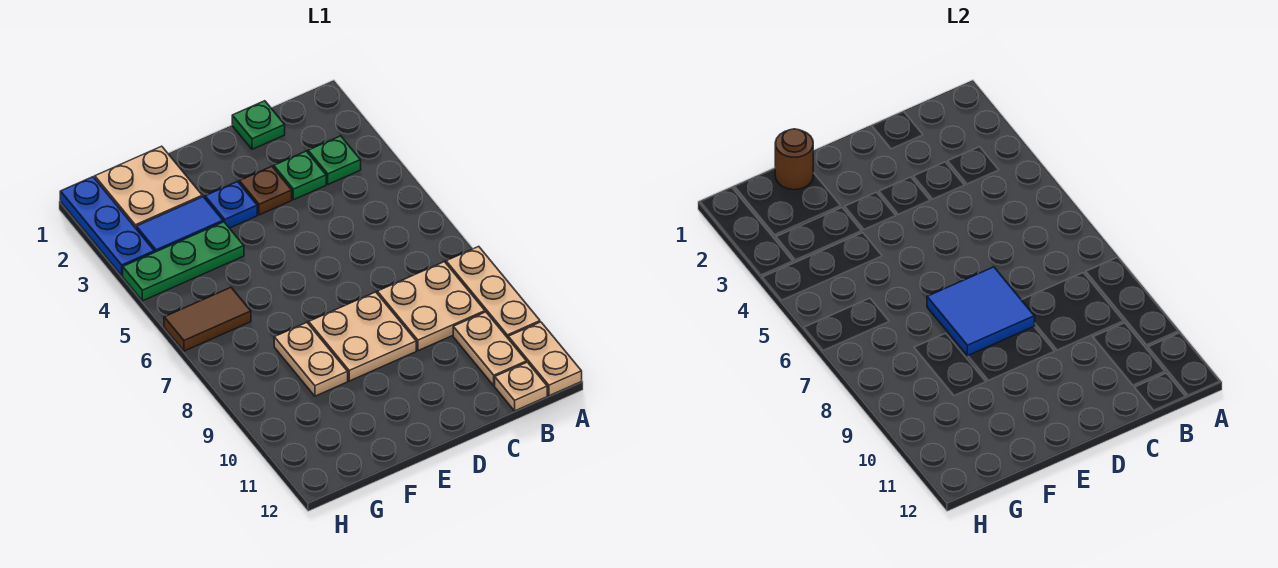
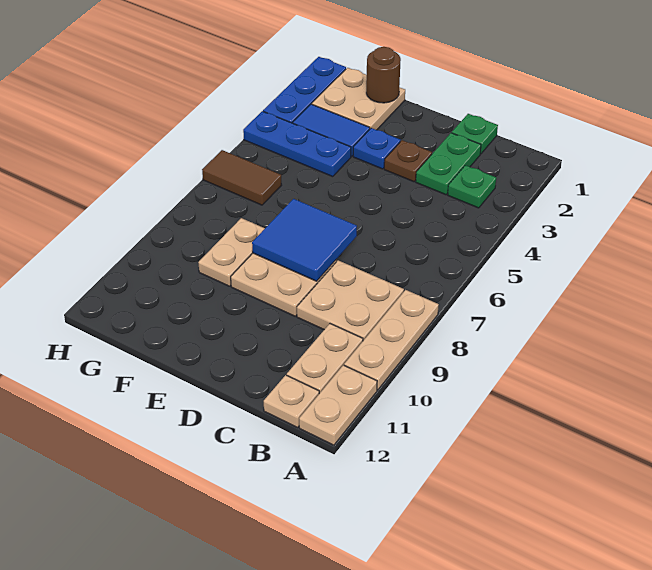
green plate C3 level 1 -> green plate C2:C3 level 1
green plate F4:H4 level 1 -> blue plate F4:H4 level 1

